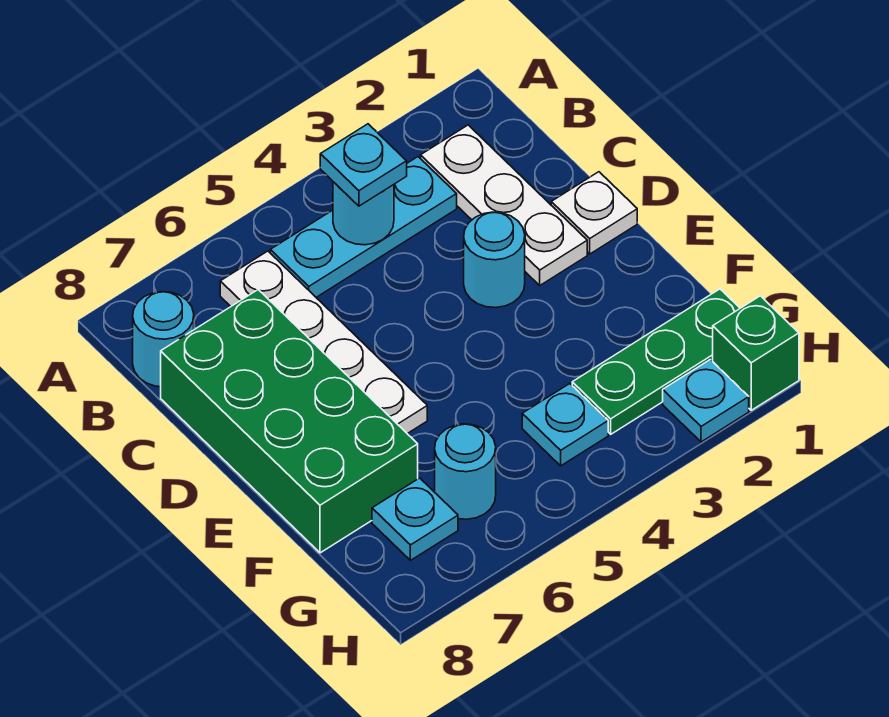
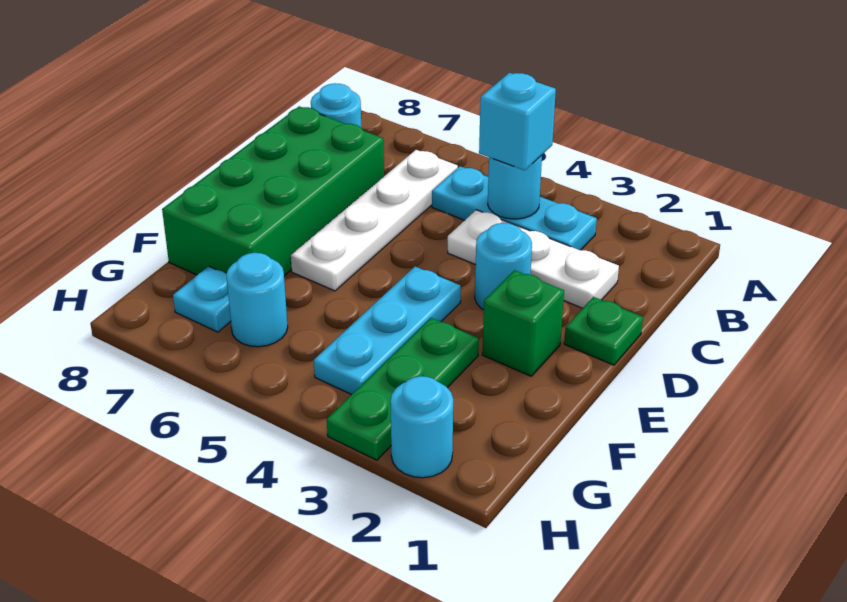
white plate B2:D2 level 1 -> white plate C2:C4 level 1
cyan plate B4 level 3 -> cyan brick B4 level 3
white plate D1 level 1 -> green plate D1 level 1
green plate G1:G3 level 1 -> green plate F3:H3 level 1
cyan plate G4 level 1 -> cyan plate E4:G4 level 1
green brick H1 level 1 -> green brick E2 level 1
cyan plate H2 level 1 -> cyan round brick H2 level 1

